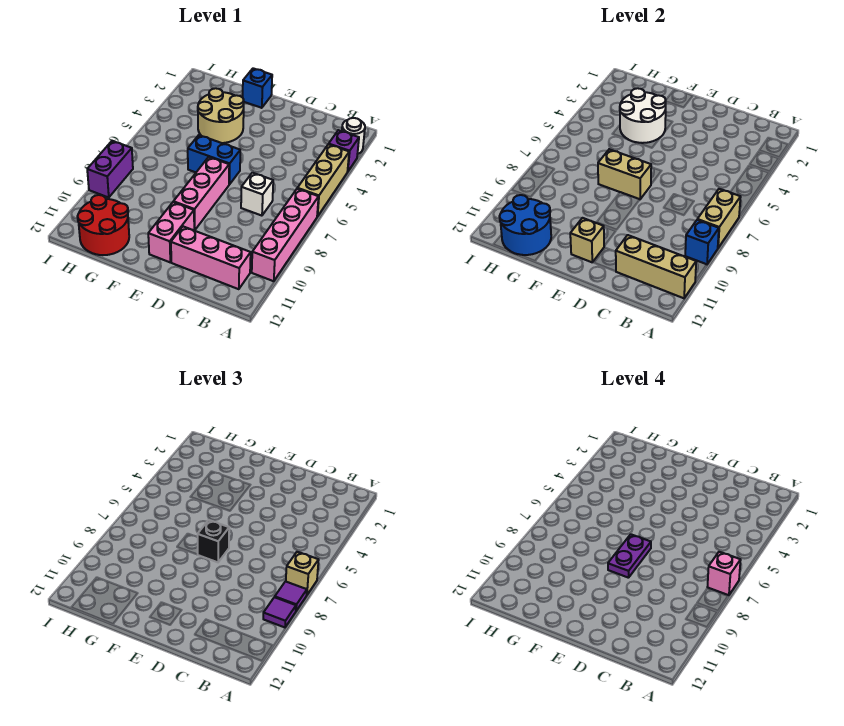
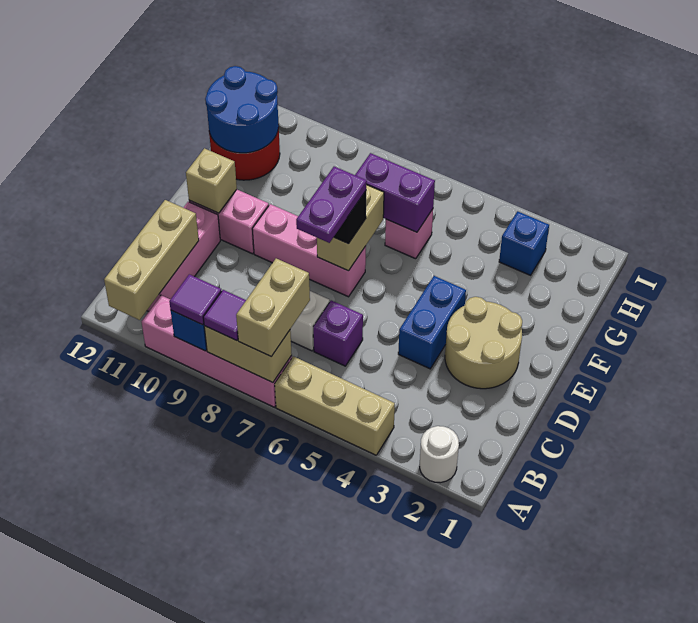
purple brick A3 level 1 -> purple brick C6 level 1
tan brick A7 level 3 -> tan brick A7:B7 level 3
pink brick A7 level 4 -> pink brick G6 level 1
blue brick E6:F6 level 1 -> blue brick D4:E4 level 1
purple plate E7:E8 level 4 -> purple plate D7:E7 level 4
blue brick F1 level 1 -> blue brick H3 level 1
tan round brick F3:G4 level 1 -> tan round brick D2:E3 level 1
white round brick F3:G4 level 2 -> none
purple brick I8:I9 level 1 -> purple brick G6:G7 level 2

